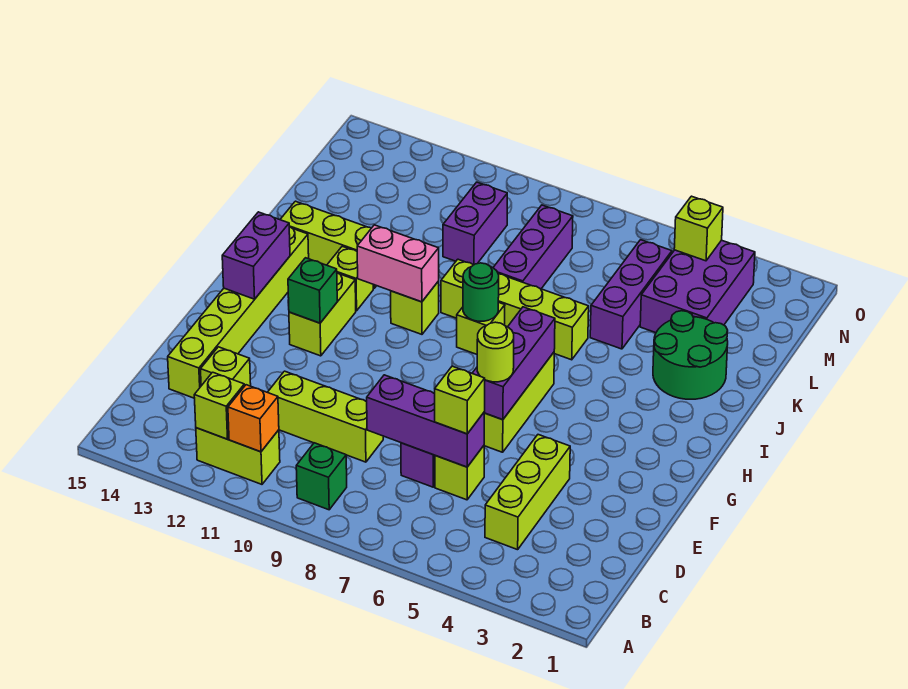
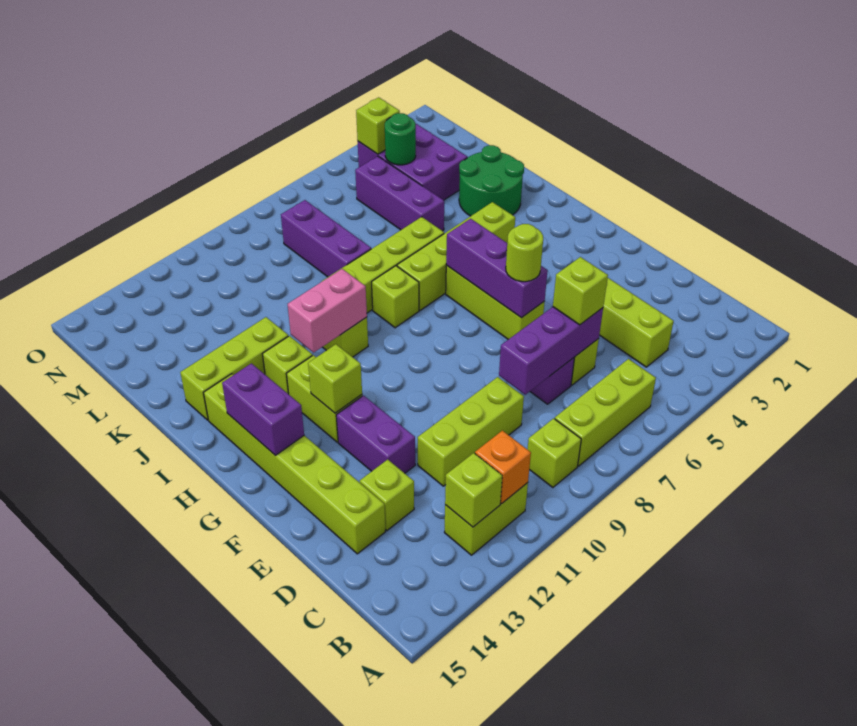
none -> lime brick B6:B8 level 1
green brick B9 level 1 -> lime brick B9 level 1
green brick G12 level 2 -> lime brick G12 level 2
none -> lime brick I4:I7 level 1
green round brick I8 level 2 -> green round brick M4 level 2
purple brick L10:M10 level 1 -> purple brick E12:F12 level 1

